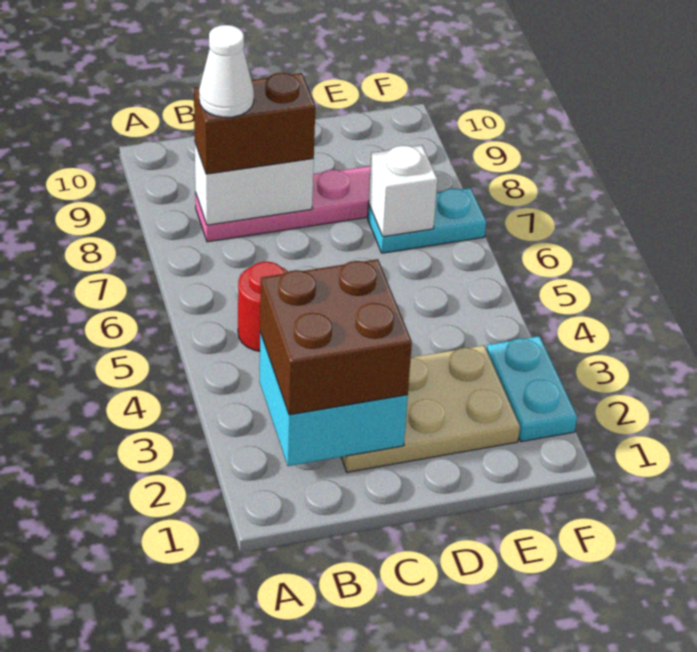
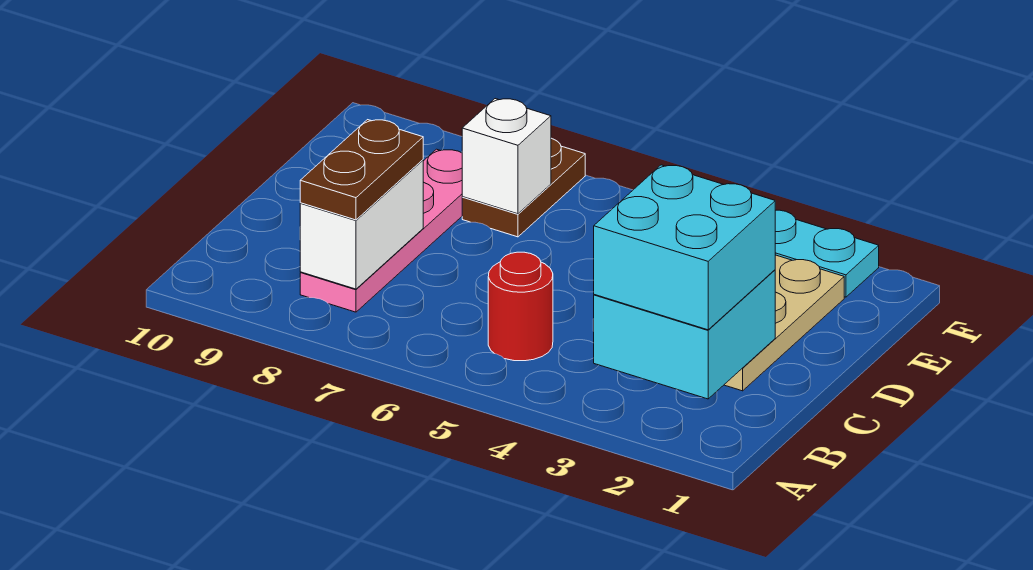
brown brick B2:C3 level 3 -> cyan brick B2:C3 level 3
brown brick B8:C8 level 3 -> brown plate B8:C8 level 3
white cone B8 level 4 -> none
cyan plate E7:F7 level 1 -> brown plate E7:F7 level 1

